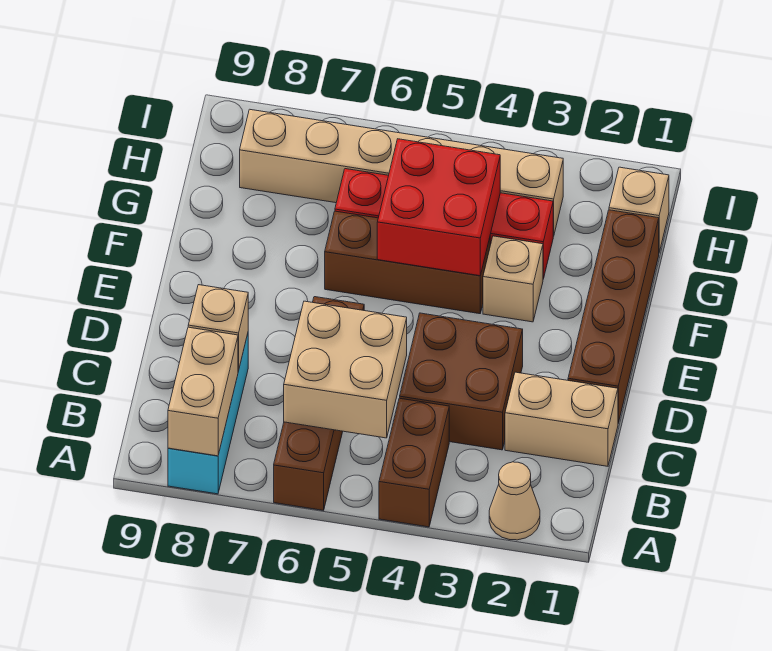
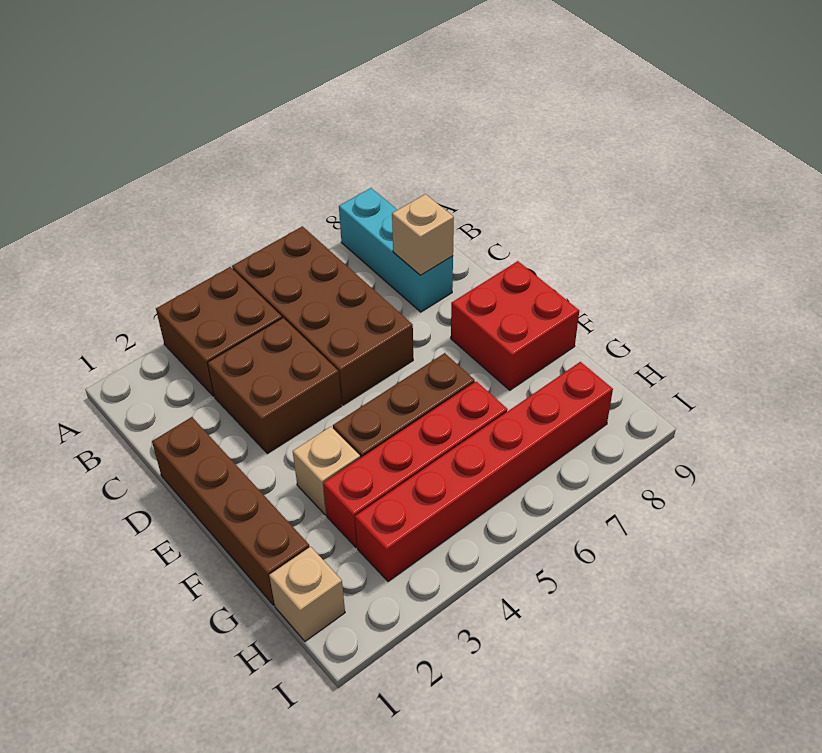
tan cone A2 level 1 -> none
brown brick A4:B4 level 1 -> brown brick A3:B4 level 1
brown brick A6:D6 level 1 -> brown brick A5:D6 level 1
tan brick A8:B8 level 2 -> none
tan brick B5:C6 level 2 -> none
tan brick C1:C2 level 1 -> none
red brick F4:G5 level 2 -> red brick E8:F9 level 1
tan brick H3:H8 level 1 -> red brick H3:H8 level 1

